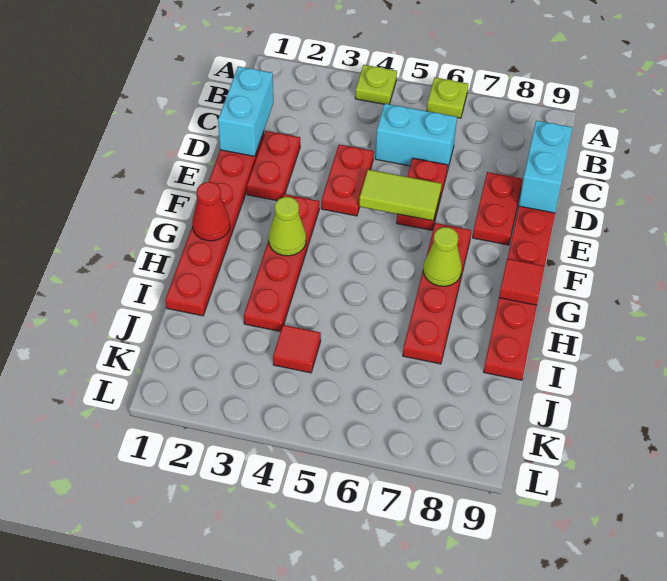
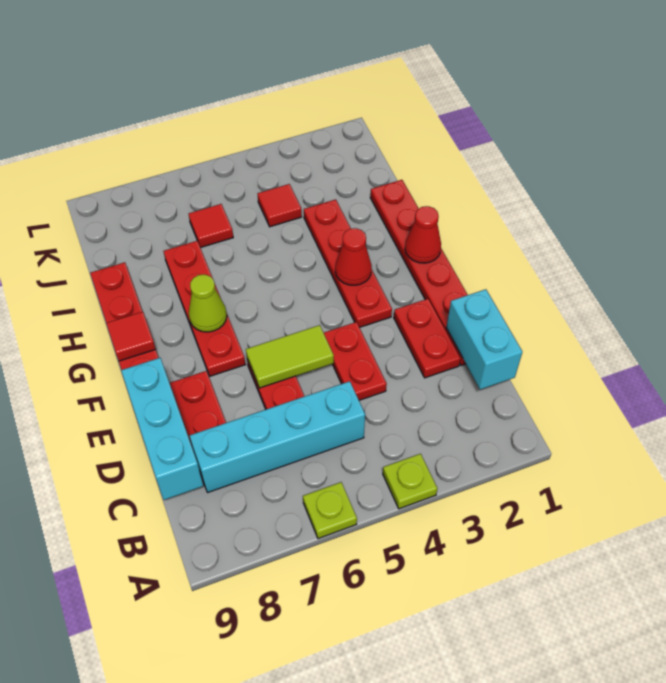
cyan brick C5:C6 level 1 -> cyan brick C5:C8 level 1
cyan brick C9:D9 level 2 -> cyan brick C9:E9 level 2
lime cone G3 level 2 -> red cone G3 level 2
none -> red tile J6 level 1

